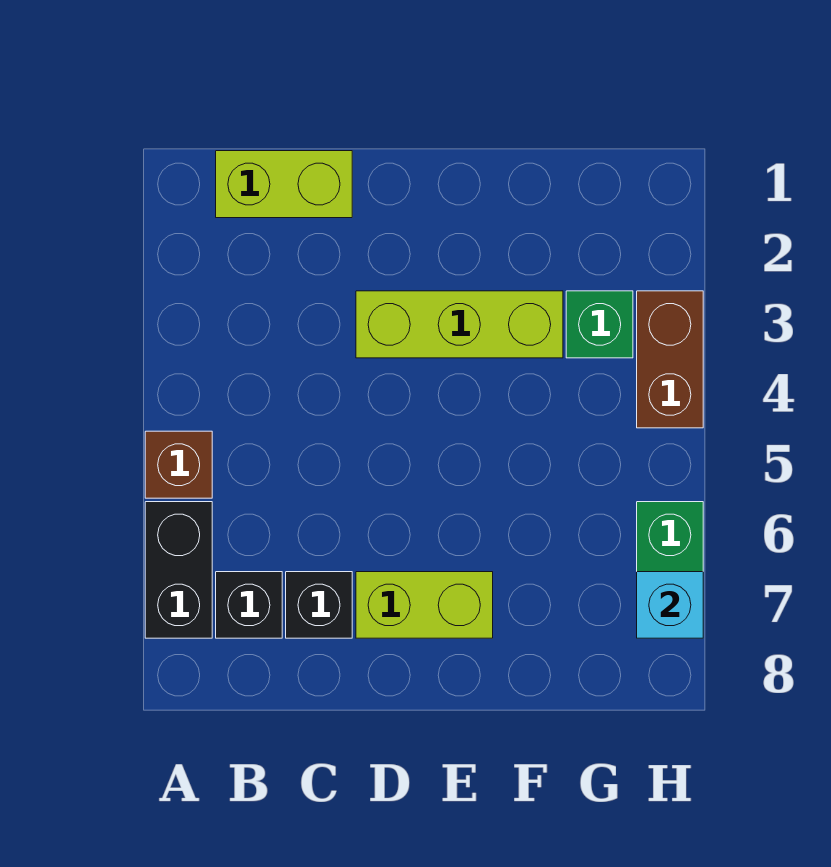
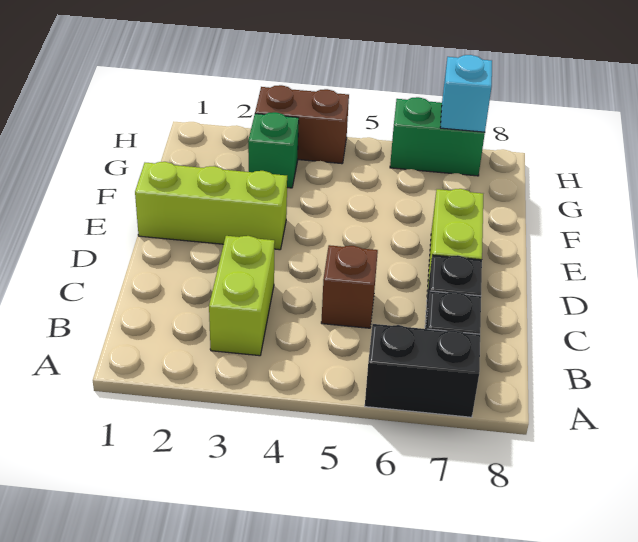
brown brick A5 level 1 -> brown brick C5 level 1
lime brick B1:C1 level 1 -> lime brick B3:C3 level 1
lime brick D3:F3 level 1 -> lime brick E1:E3 level 1

